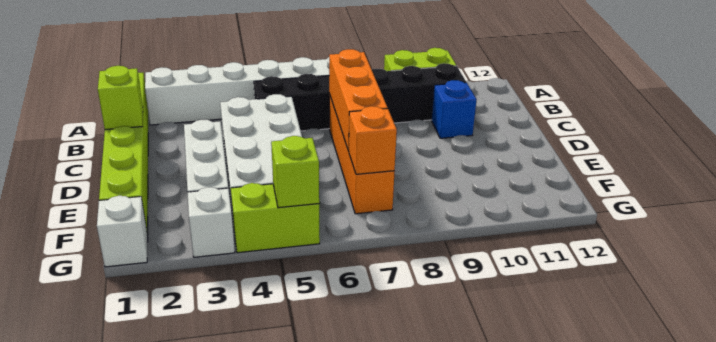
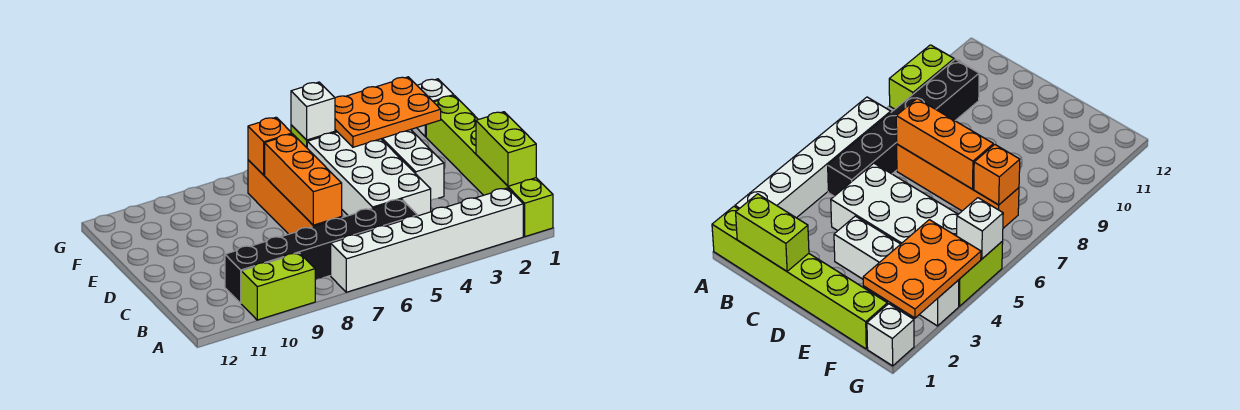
lime brick C1 level 2 -> lime brick B1:C1 level 2
blue brick C10 level 1 -> none
none -> orange plate F2:G4 level 2
lime brick G5 level 2 -> white brick G5 level 2

